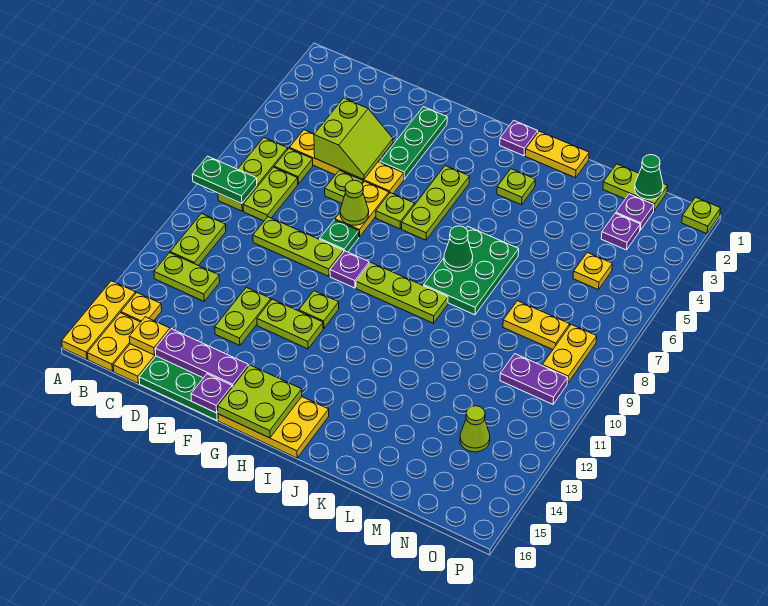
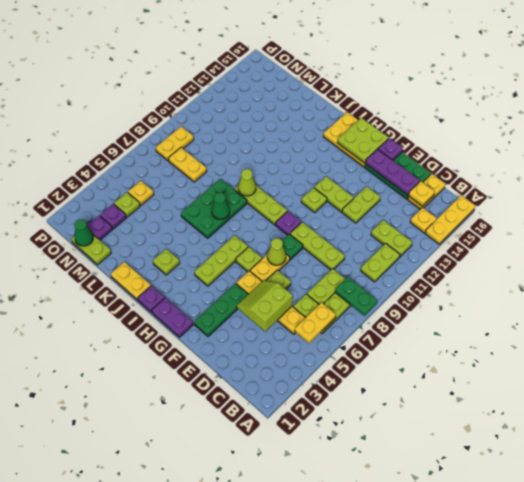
yellow plate B15:B16 level 1 -> yellow plate B5:B6 level 2
purple plate N10:O10 level 1 -> purple plate G1:H1 level 1
lime cone N13 level 1 -> lime cone J9 level 2
lime plate P1 level 1 -> lime plate N4 level 1

